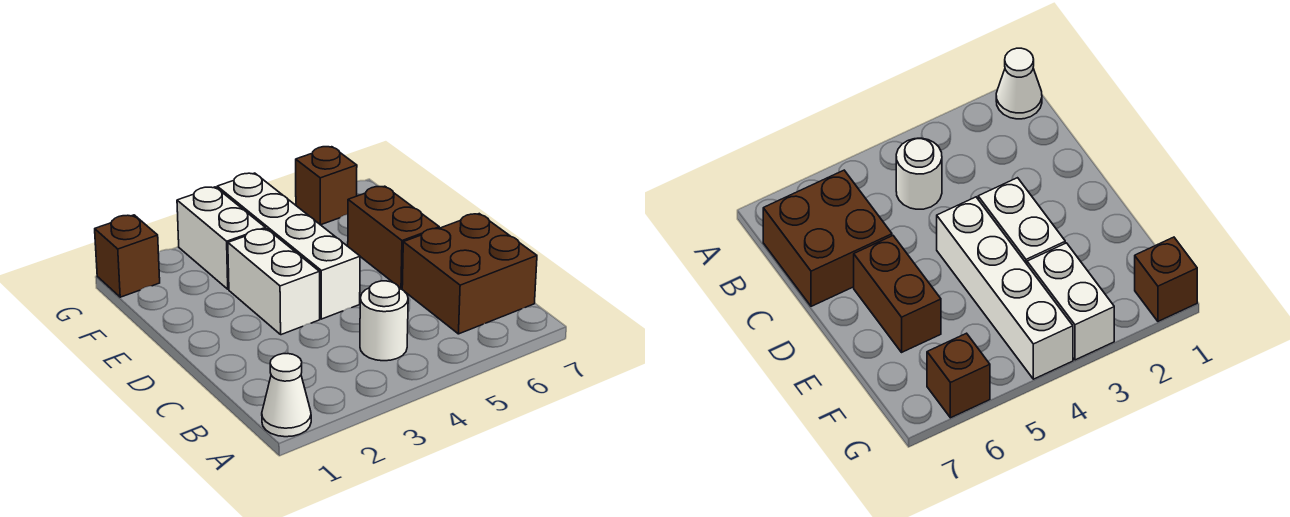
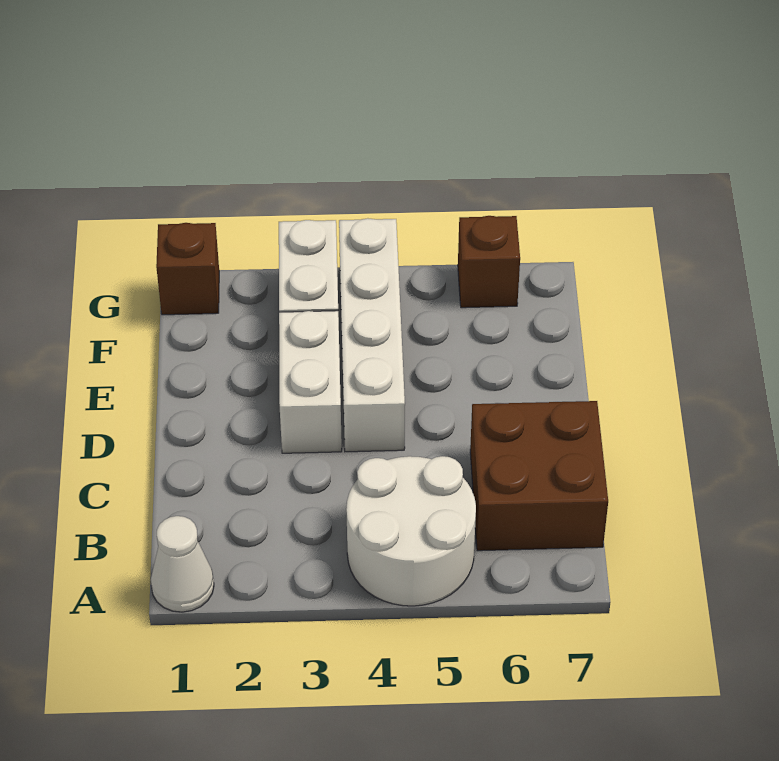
white round brick B4 level 1 -> white round brick A4:B5 level 1
brown brick D6:E6 level 1 -> none

